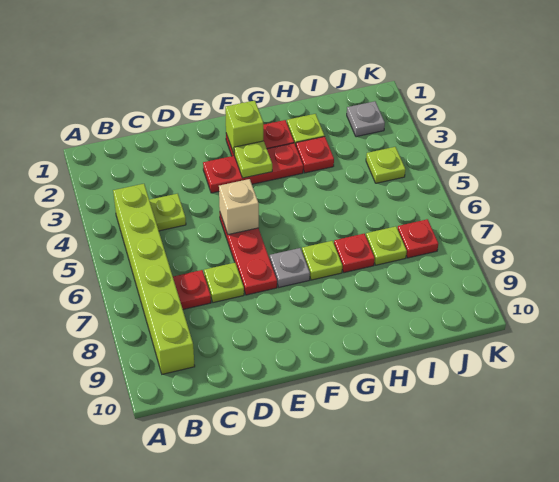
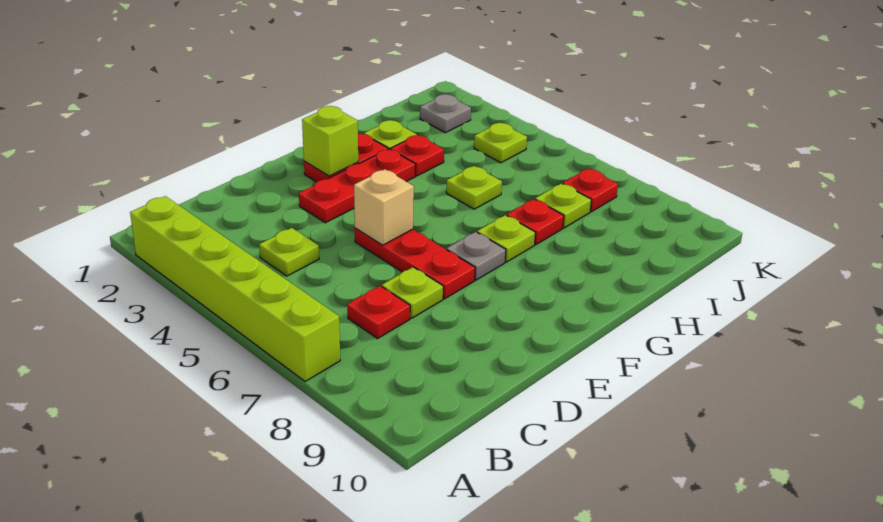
lime brick B4:B9 level 1 -> lime brick A2:A7 level 1
lime plate F3 level 2 -> lime plate H5 level 1

